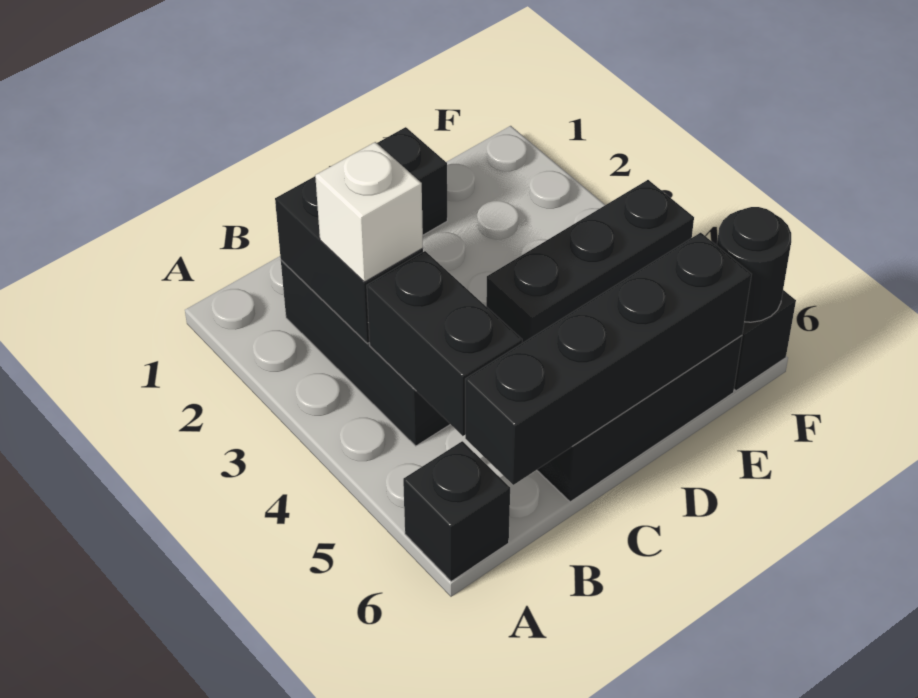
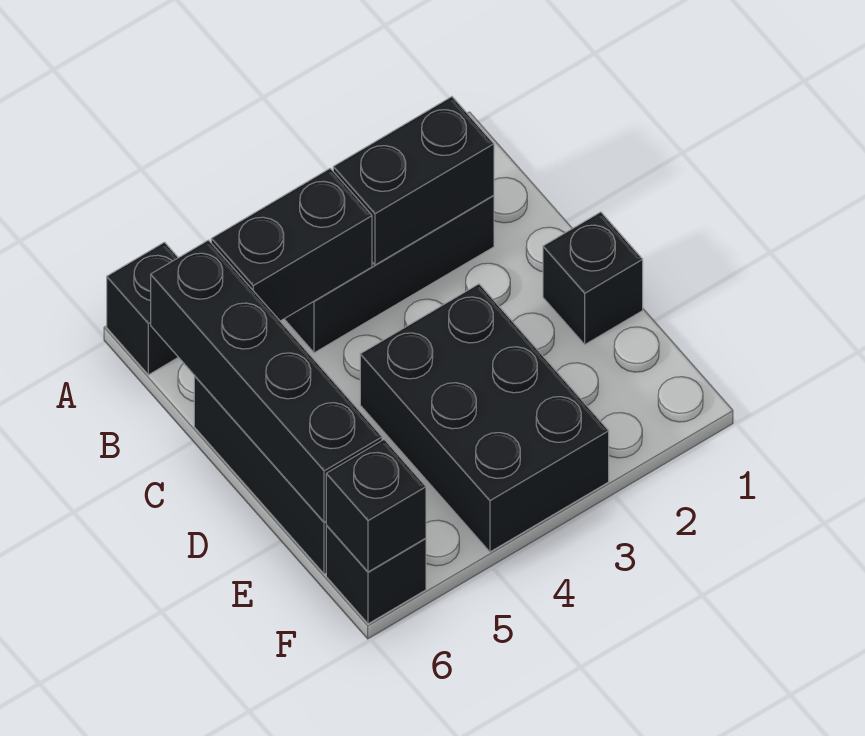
white brick B3 level 3 -> none
black brick D4:F4 level 1 -> black brick D3:F4 level 1
black round brick F6 level 2 -> black brick F6 level 2

